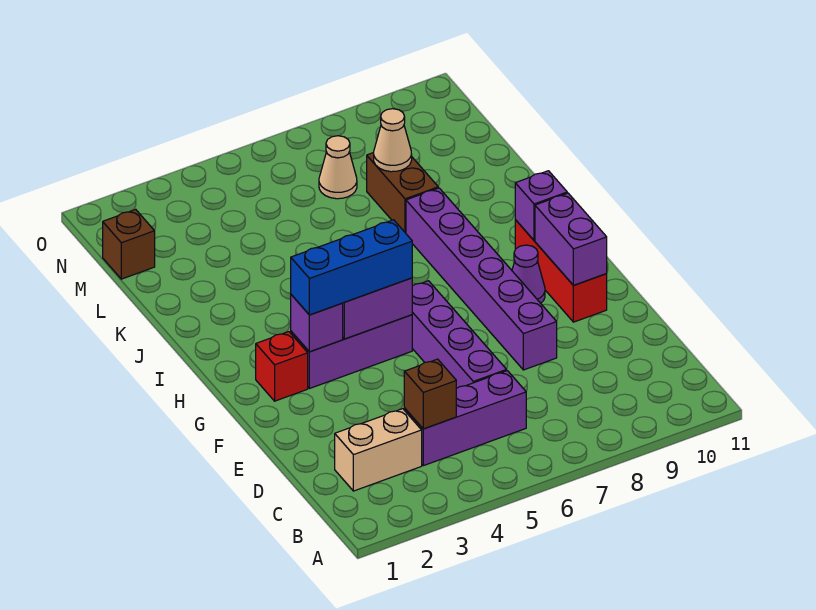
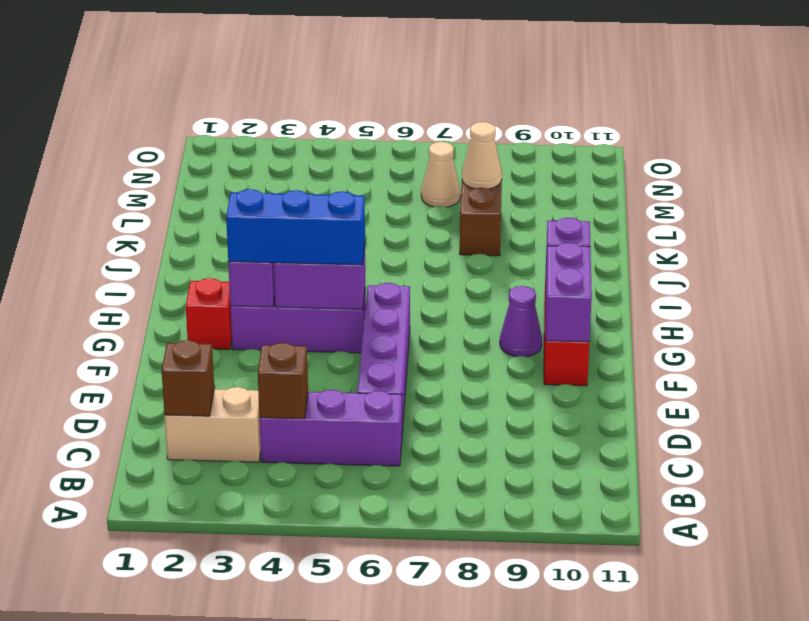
purple brick E8:J8 level 1 -> none
brown brick M1 level 1 -> brown brick C2 level 2

